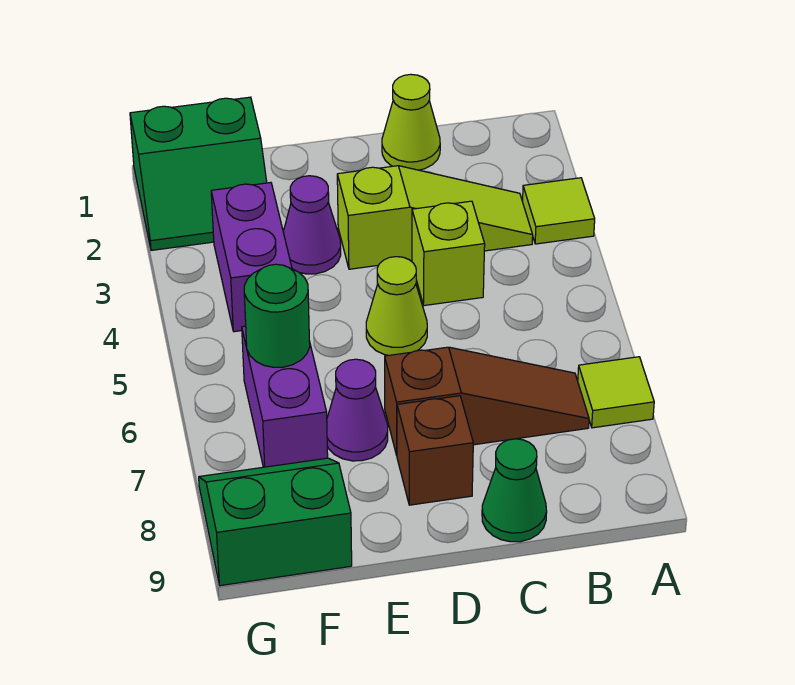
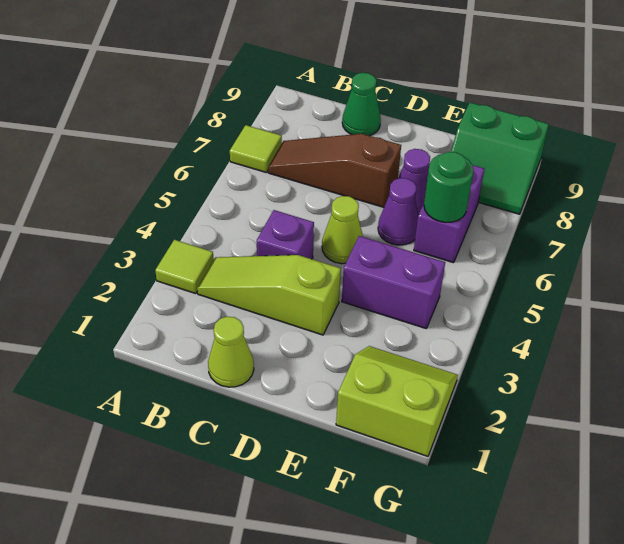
lime brick C4 level 1 -> purple brick C4 level 1
brown brick D8 level 1 -> none
purple cone E3 level 1 -> purple cone E6 level 1
green slope F1:G2 level 1 top 1 -> lime slope F1:G2 level 1 top 1
purple brick F3:F4 level 1 -> purple brick E4:F4 level 1

